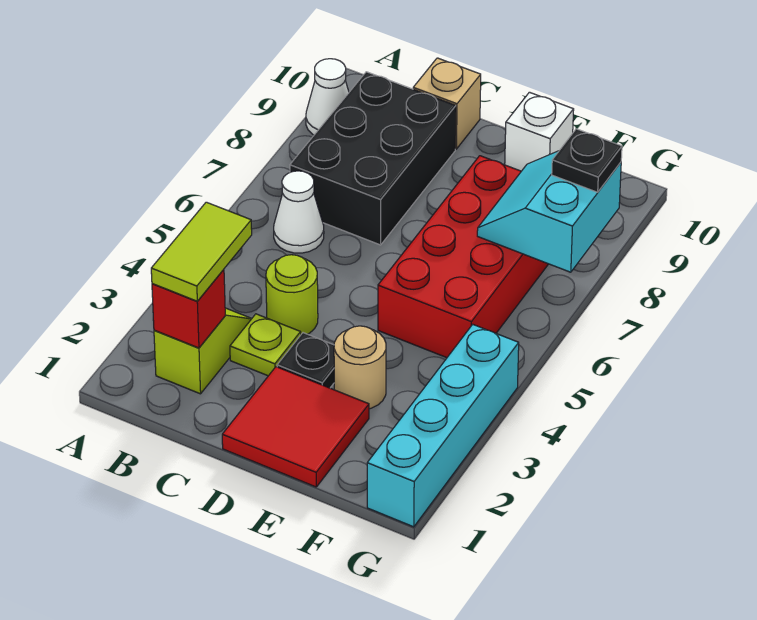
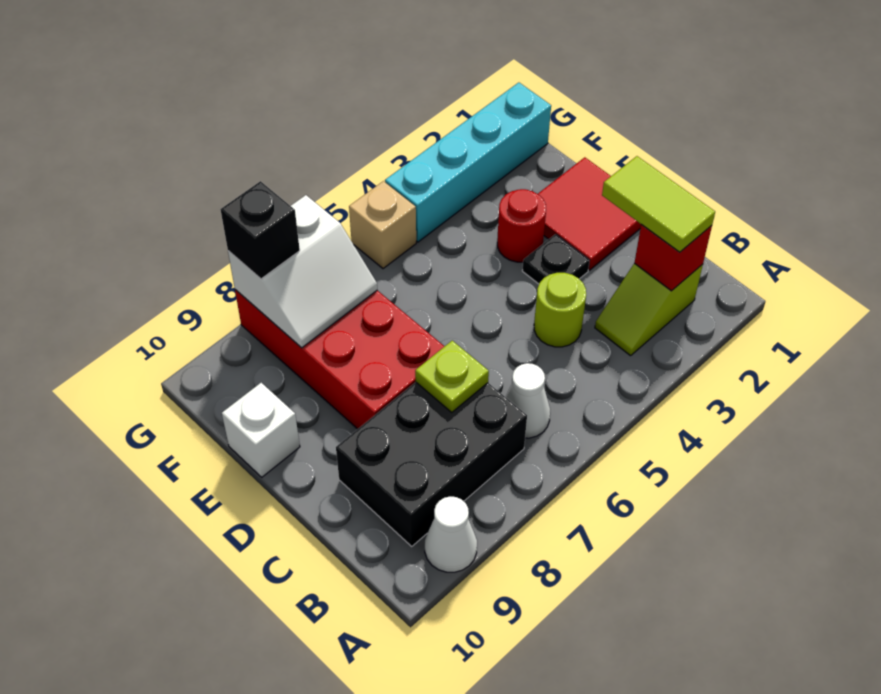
lime tile B2:B3 level 3 -> lime tile B2:C2 level 3
lime plate C3 level 1 -> lime plate C7 level 2
tan brick C10 level 1 -> tan brick G5 level 1
tan round brick E3 level 1 -> red round brick E3 level 1
red brick E5:F8 level 1 -> red brick D7:G8 level 1
cyan slope F7:G8 level 2 top G -> white slope F7:G8 level 2 top G
black plate G8 level 3 -> black brick G8 level 3

